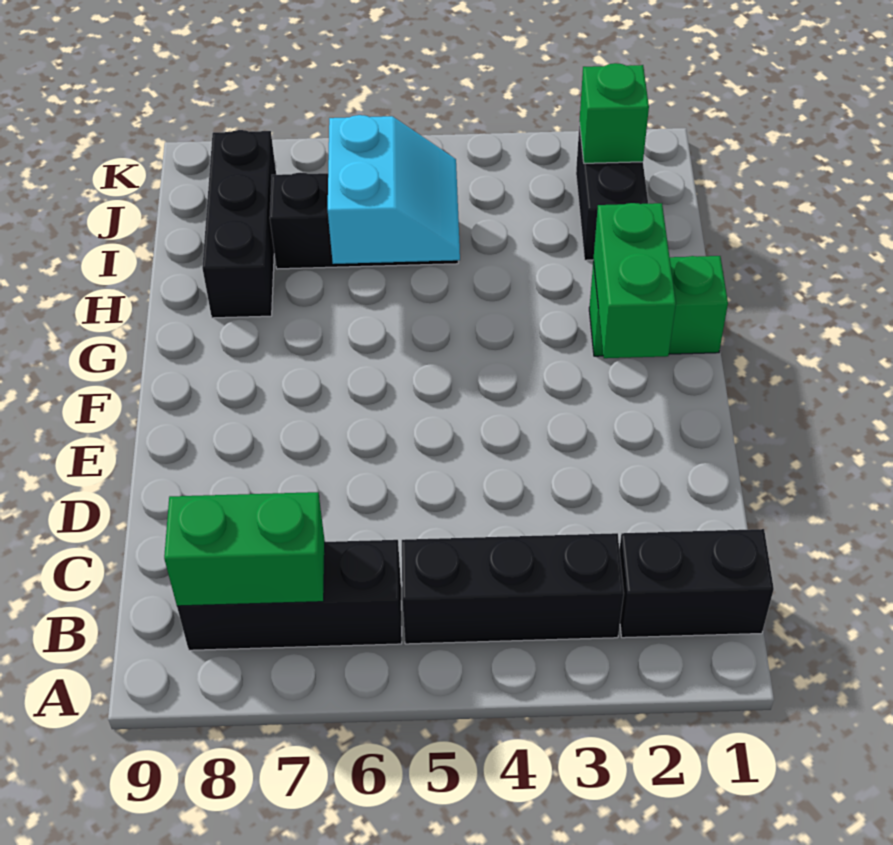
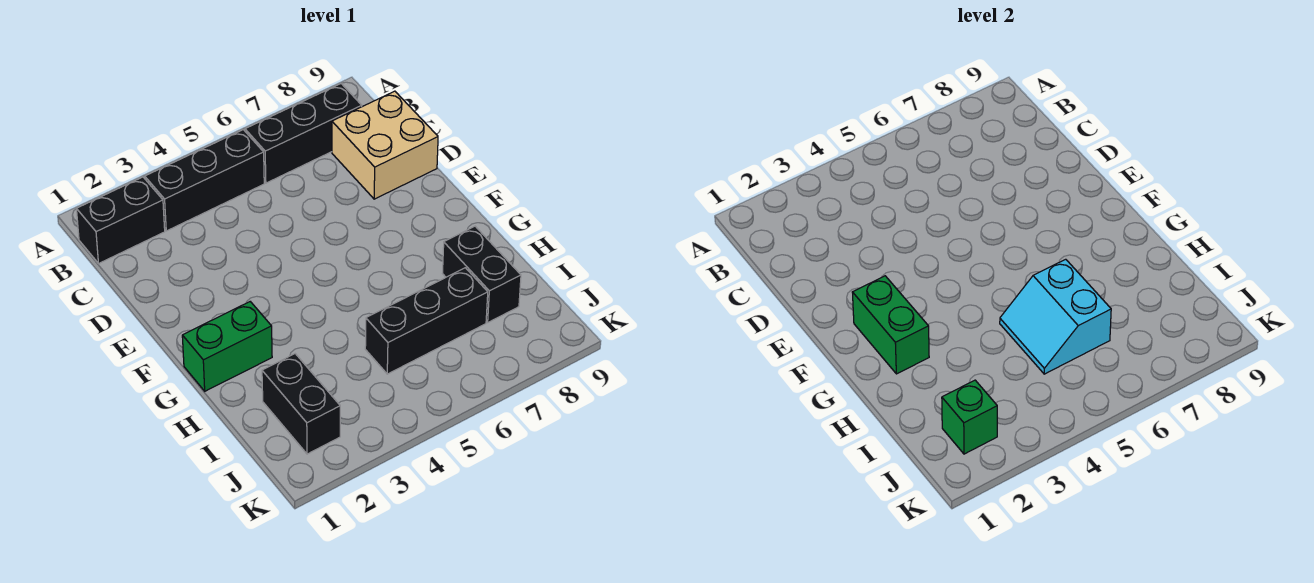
green brick B7:B8 level 2 -> none
none -> tan brick C8:D9 level 1
black brick H8:J8 level 1 -> black brick H8:I8 level 1

